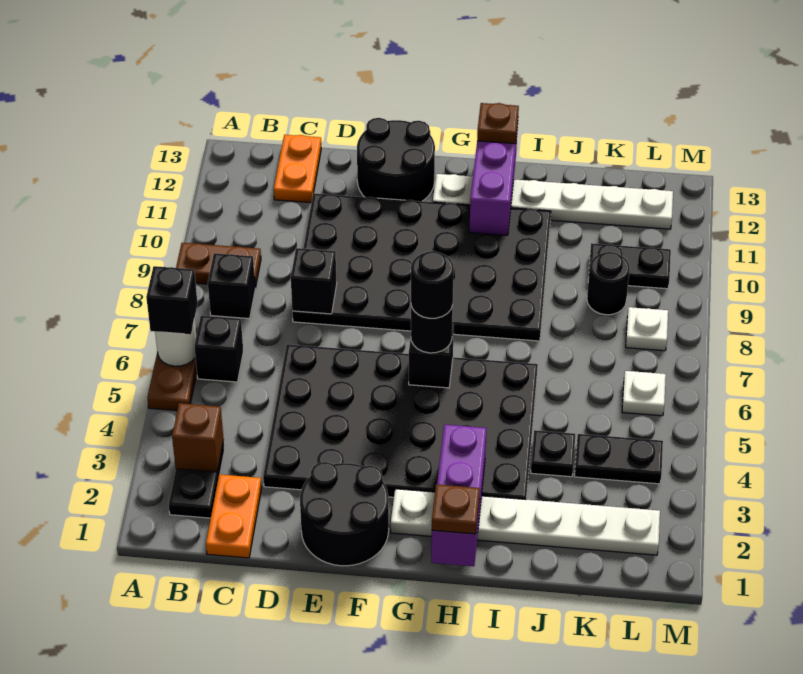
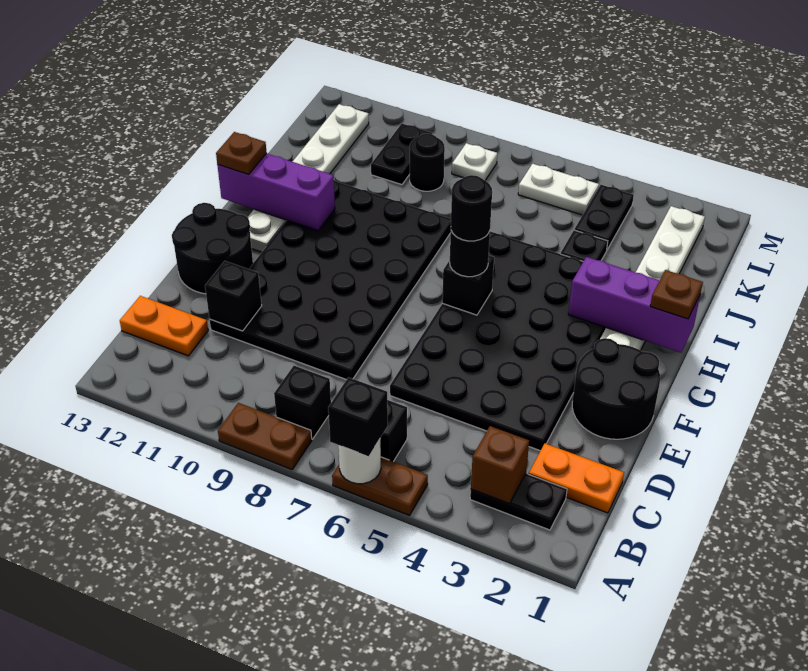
brown plate A9:B9 level 1 -> brown plate A8:A9 level 1
black brick D8 level 2 -> black brick D11 level 2
white plate L6 level 1 -> white plate L5:L6 level 1

